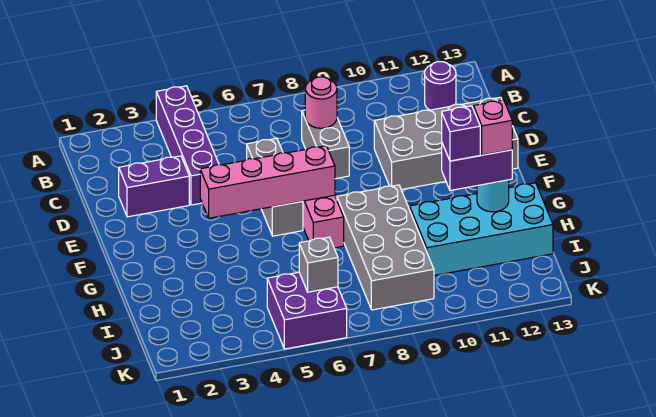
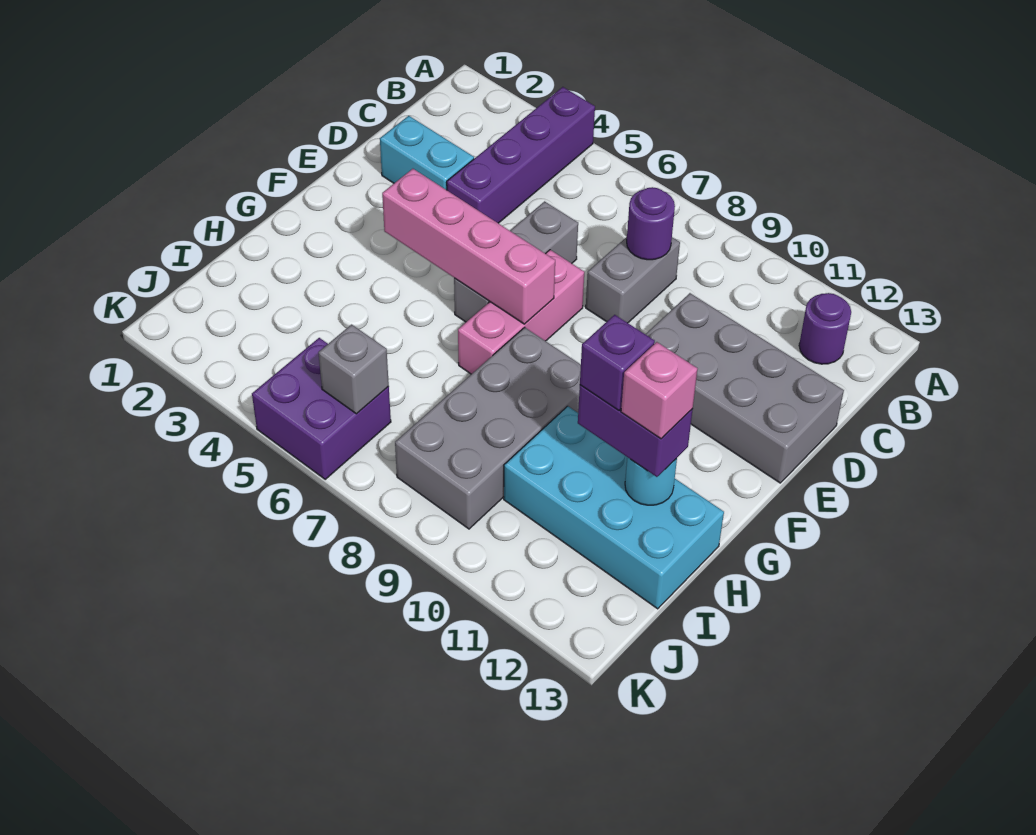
pink round brick C8 level 2 -> purple round brick C8 level 2
purple brick D2:D3 level 1 -> cyan brick D2:D3 level 1

